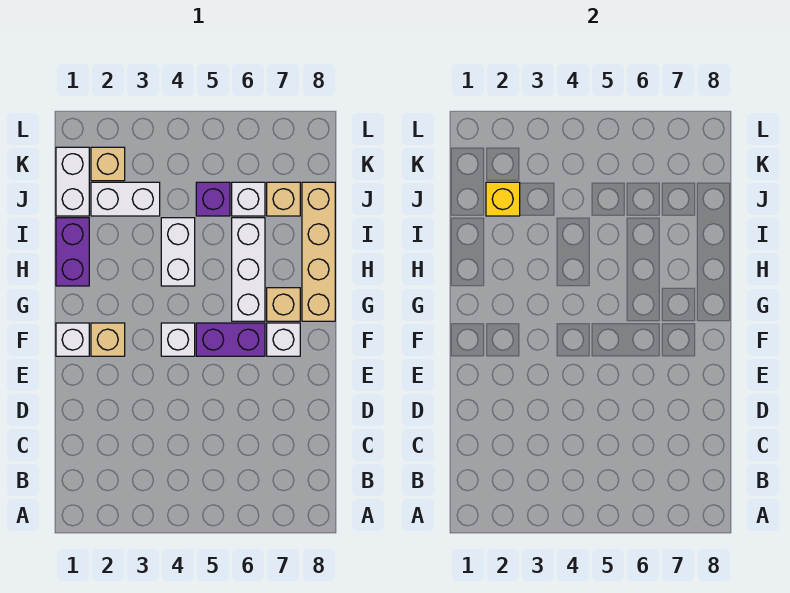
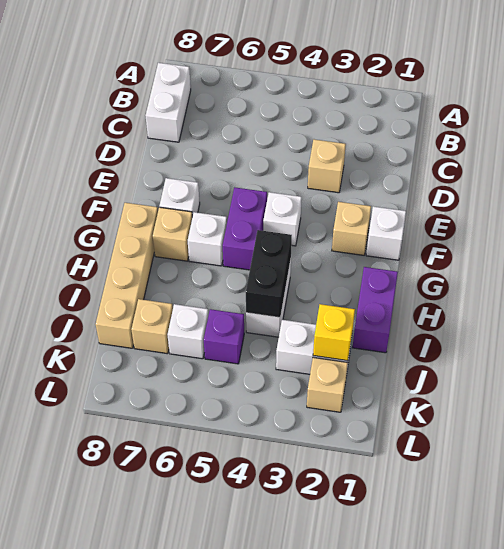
none -> tan brick D3 level 1
purple brick F5:F6 level 1 -> purple brick F5:G5 level 1
white brick G6:I6 level 1 -> white brick G6 level 1
none -> black brick H4:I4 level 2
white brick J1:K1 level 1 -> white brick B8:C8 level 1

